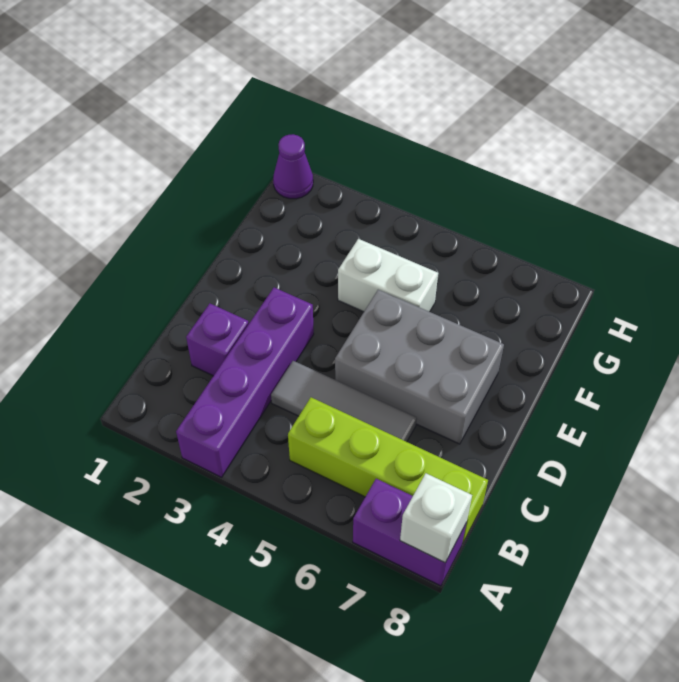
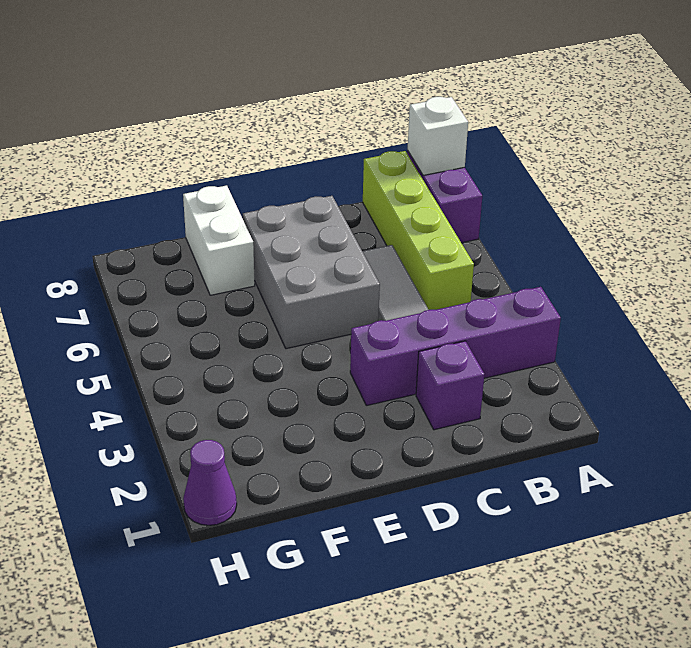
white brick F4:F5 level 1 -> white brick F7:F8 level 1

